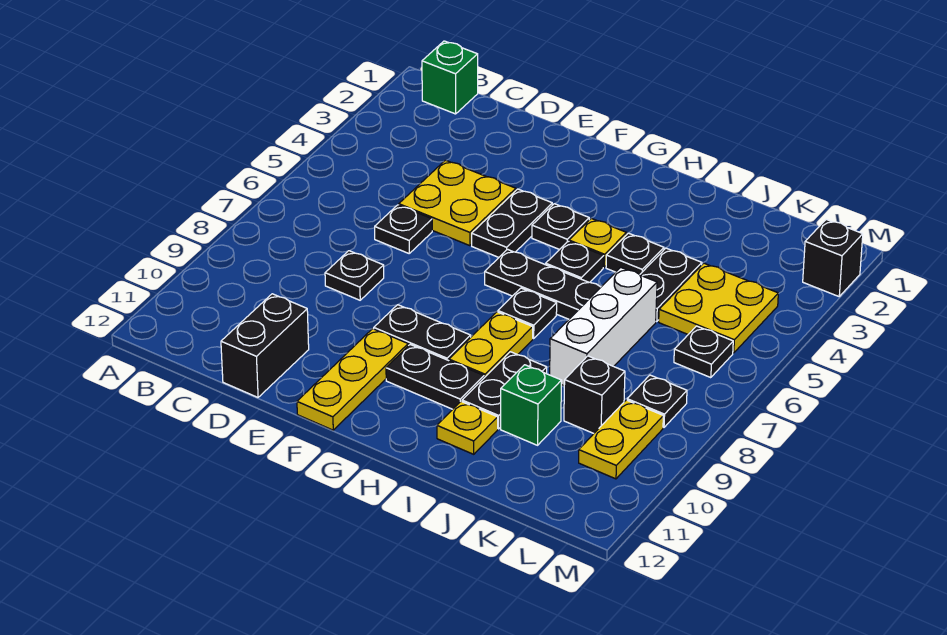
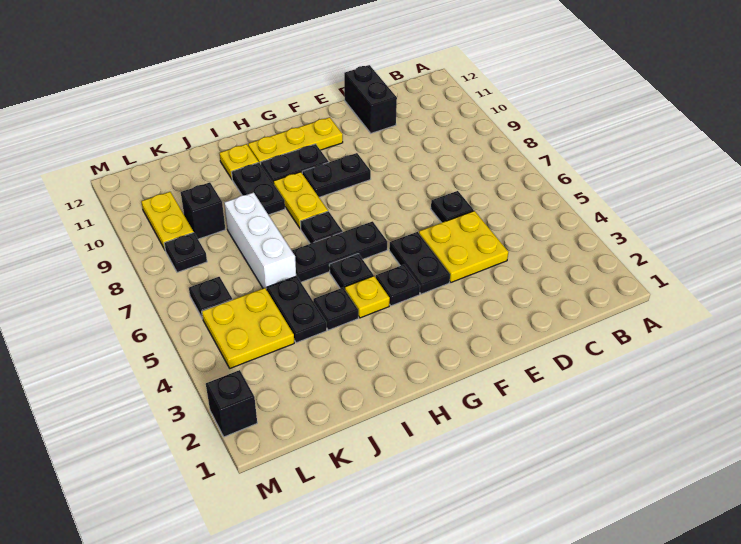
green brick B1 level 1 -> none
black plate D8 level 1 -> none
yellow plate F10:F12 level 1 -> yellow plate F11:H11 level 1
green brick J10 level 1 -> none

